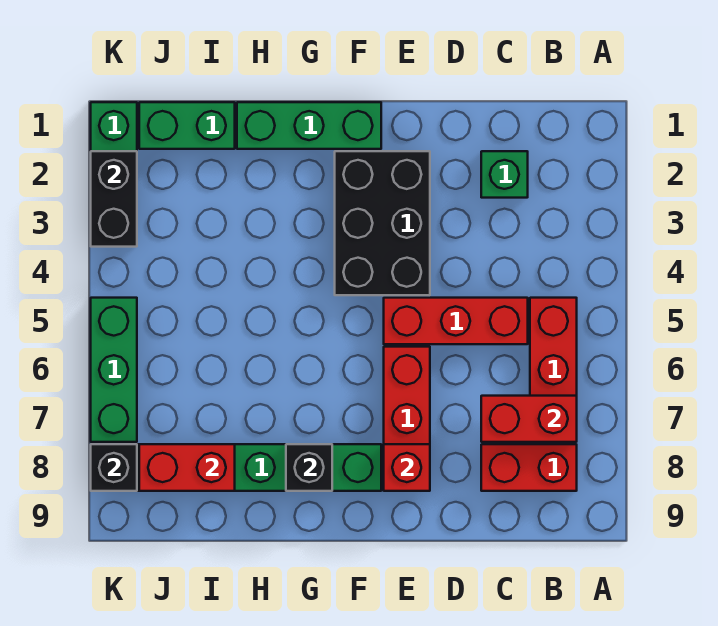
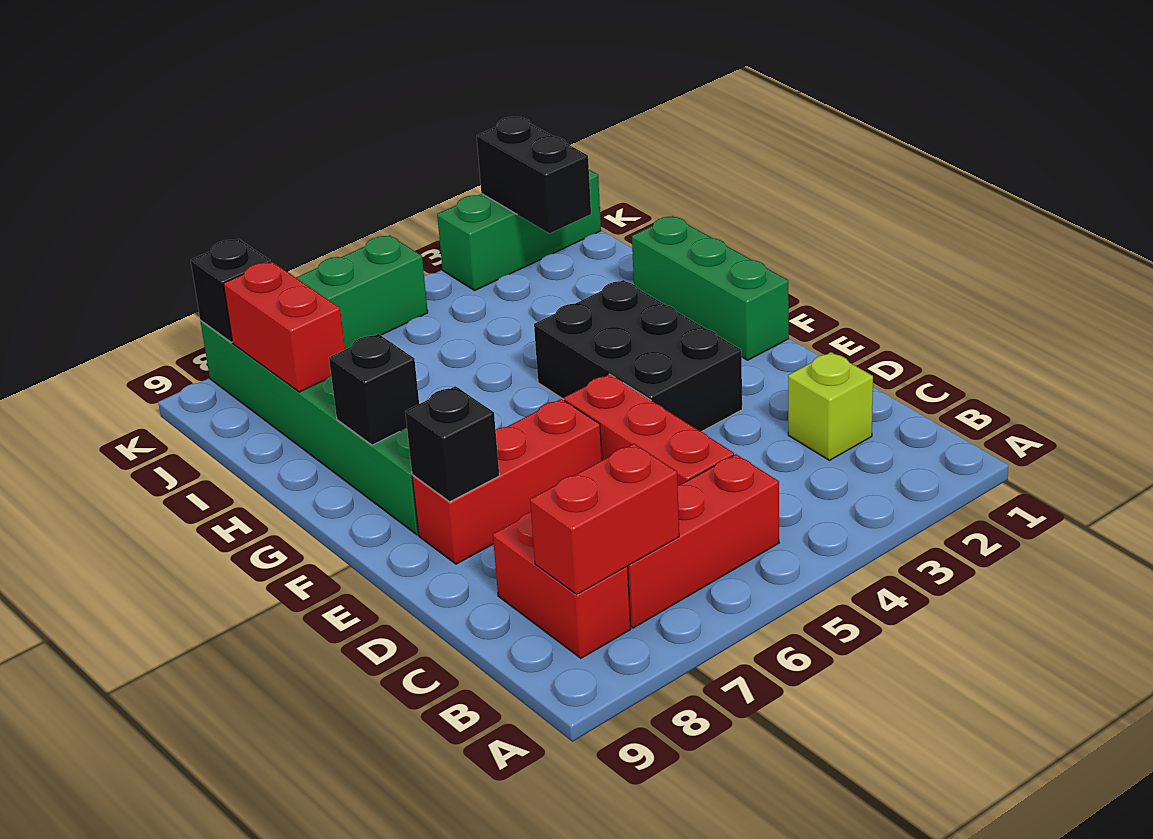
red brick B7:C7 level 2 -> red brick B7:B8 level 2
green brick C2 level 1 -> lime brick C2 level 1
black brick E2:F4 level 1 -> black brick E3:G4 level 1
red brick E8 level 2 -> black brick E8 level 2
green brick I1:J1 level 1 -> none
black brick K2:K3 level 2 -> black brick J2:K2 level 2

